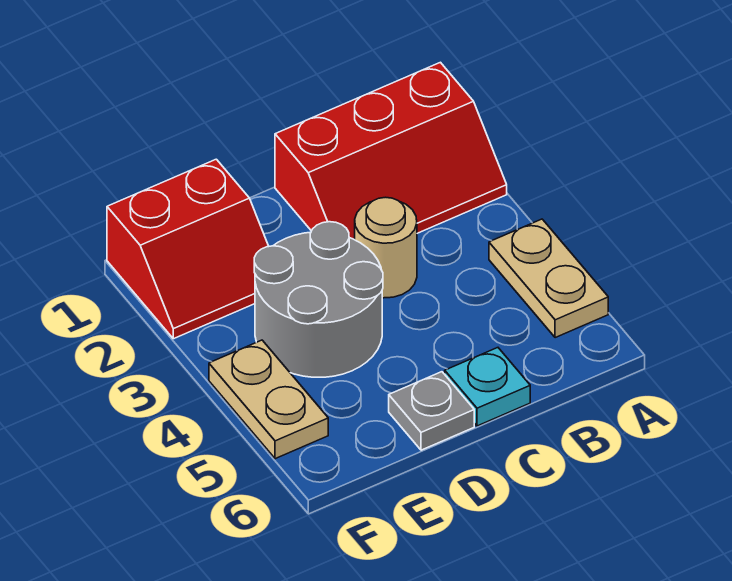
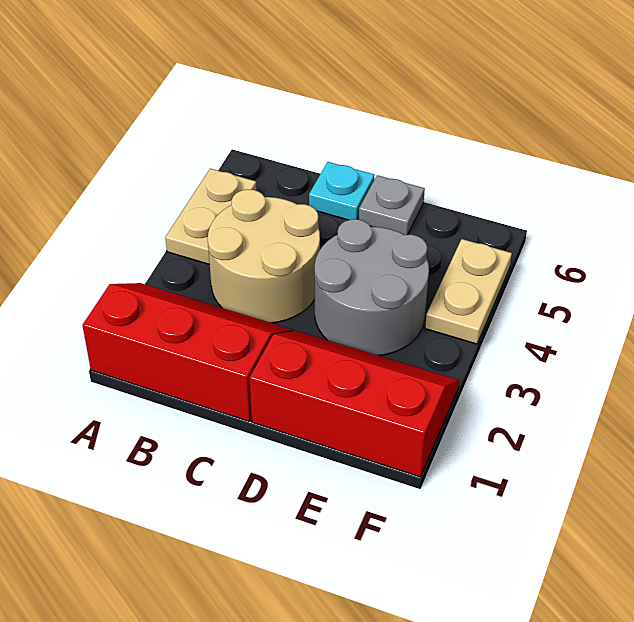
tan round brick C3 level 1 -> tan round brick B3:C4 level 1
red slope E1:F2 level 1 top 1 -> red slope D1:F2 level 1 top 1

